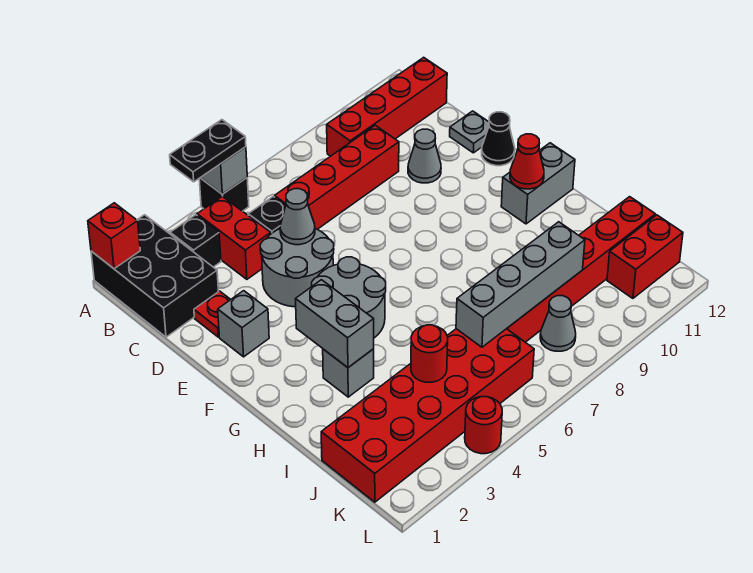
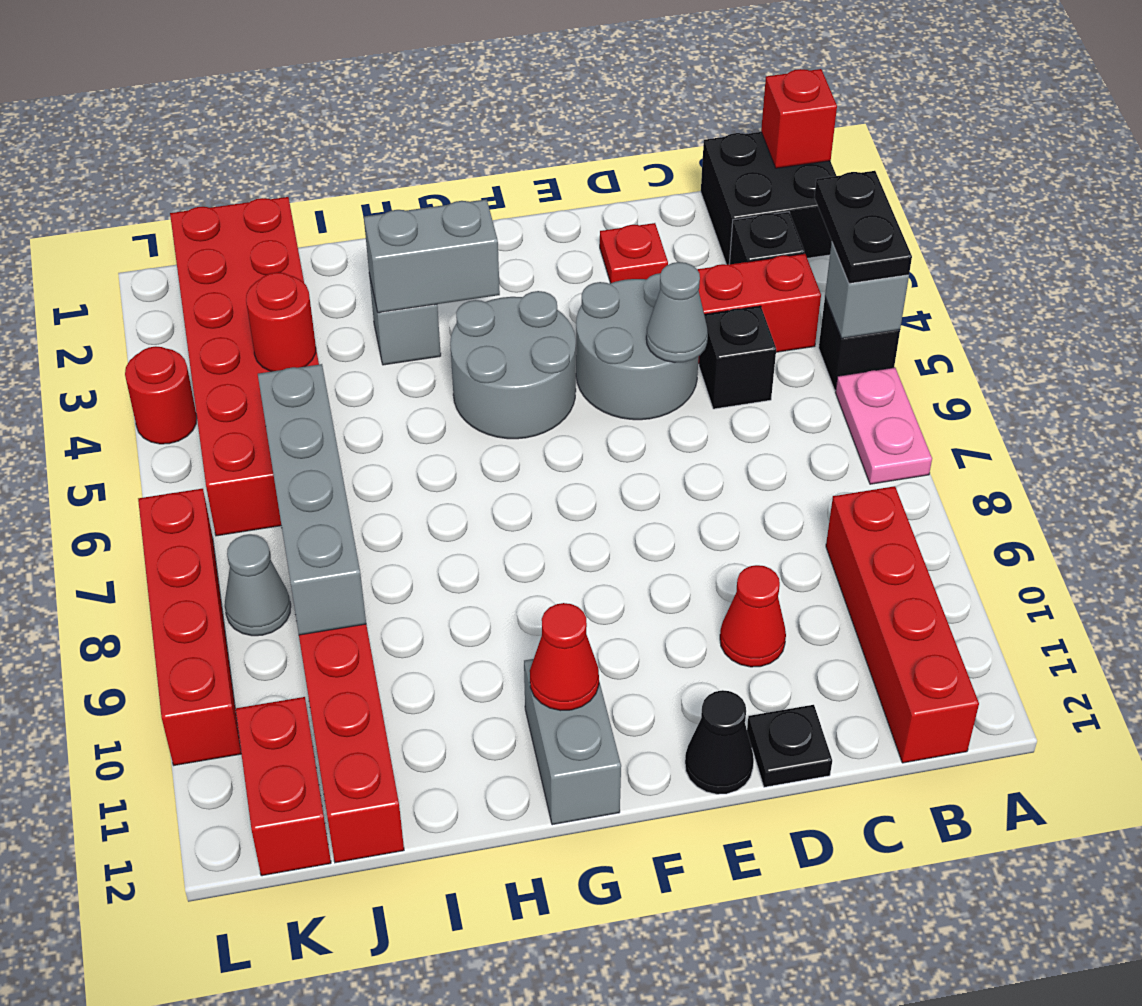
black brick A1:C2 level 1 -> black brick A1:B2 level 1
none -> pink plate A6:A7 level 1
red brick C6:C9 level 1 -> red brick L7:L10 level 1
grey cone D10 level 1 -> red cone D10 level 1
grey plate D12 level 1 -> black plate D12 level 1
grey brick E2 level 1 -> none

